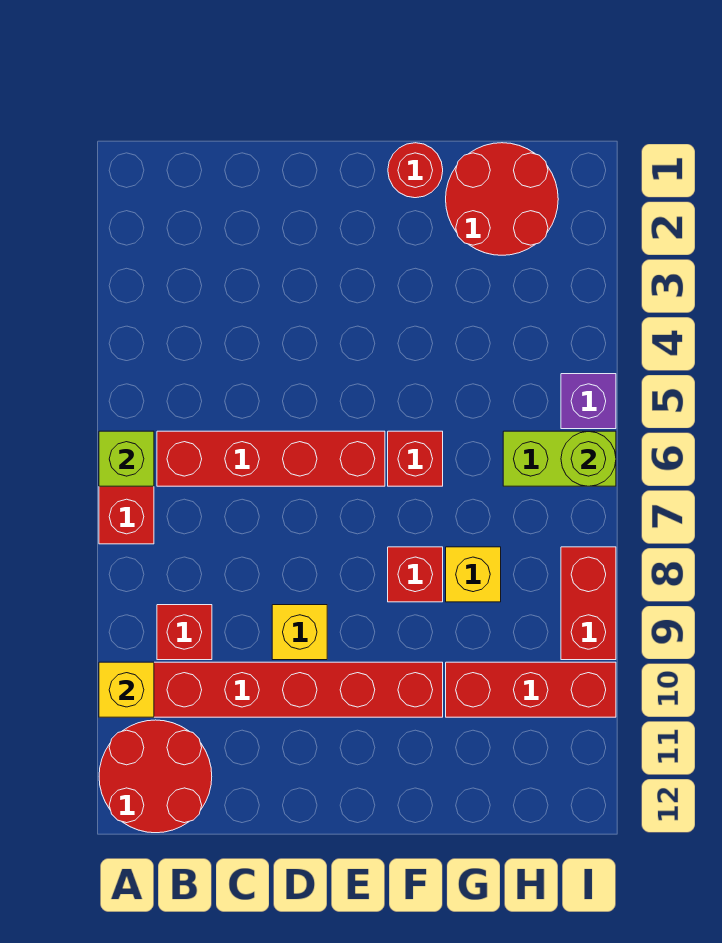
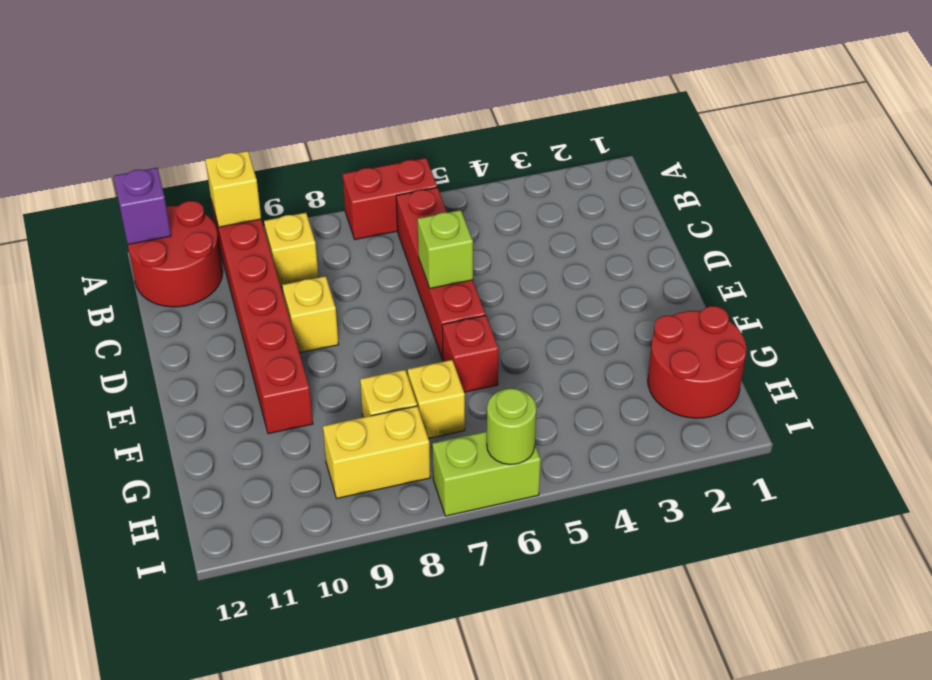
lime brick A6 level 2 -> lime brick D6 level 2
red brick B9 level 1 -> yellow brick B9 level 1
red round brick F1 level 1 -> none
red brick F8 level 1 -> none
none -> yellow brick G7 level 1
red brick G10:I10 level 1 -> none
lime brick H6:I6 level 1 -> lime brick I6:I7 level 1
none -> yellow brick H8:H9 level 1
purple brick I5 level 1 -> purple brick A12 level 2
red brick I8:I9 level 1 -> none

